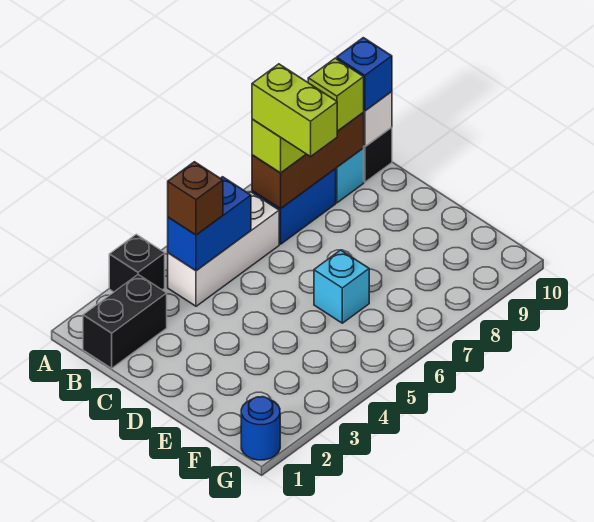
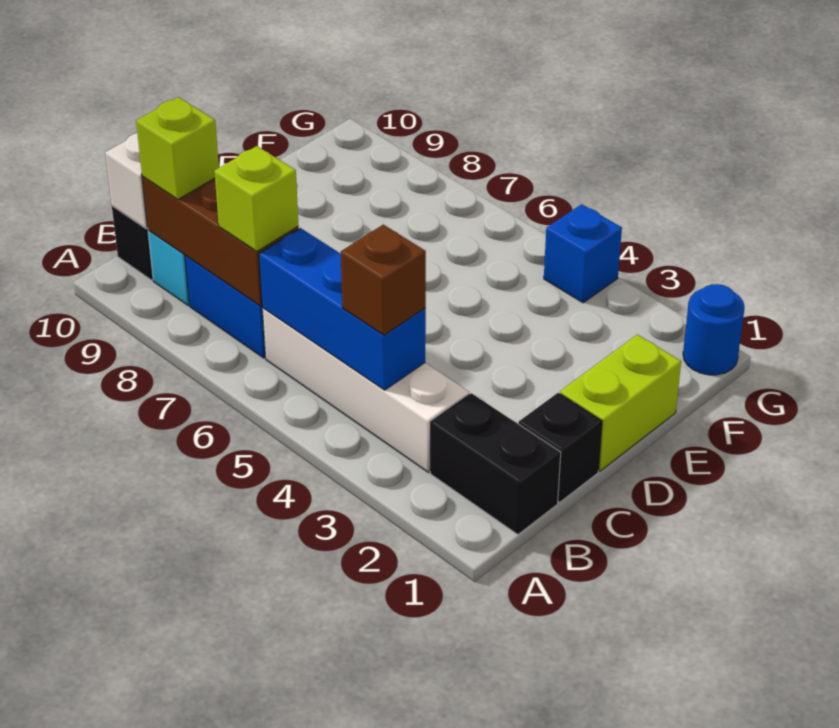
black brick A3 level 1 -> black brick C1 level 1
white brick B4:B6 level 1 -> white brick B3:B6 level 1
blue brick B4:B5 level 2 -> blue brick B4:B6 level 2
lime brick B7:C7 level 4 -> lime brick D1:E1 level 1
blue brick B10 level 3 -> blue brick G4 level 1
cyan brick E6 level 1 -> none

